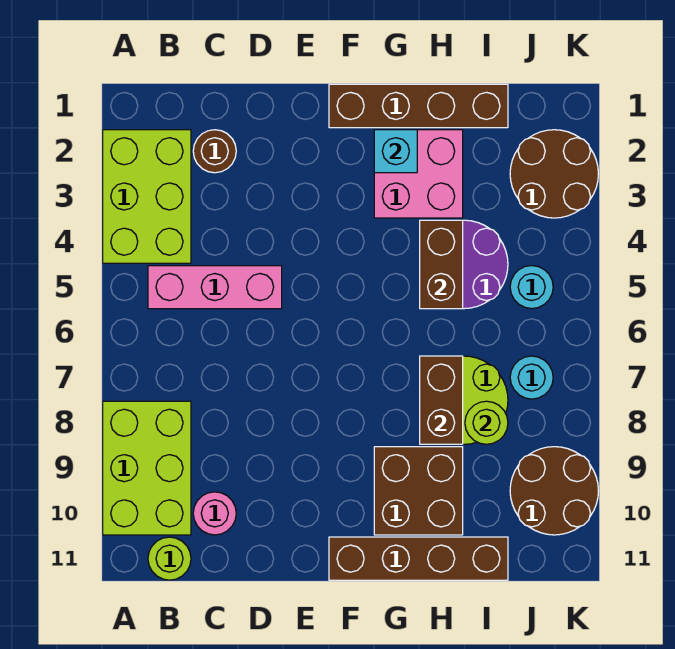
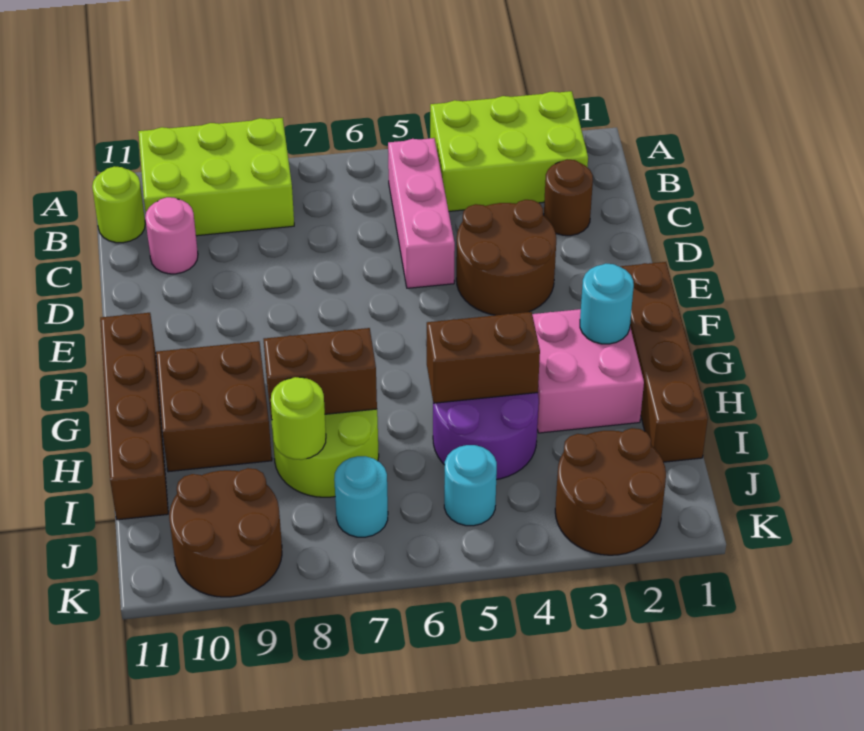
none -> brown round brick D3:E4 level 1
cyan brick G2 level 2 -> cyan round brick G2 level 2

